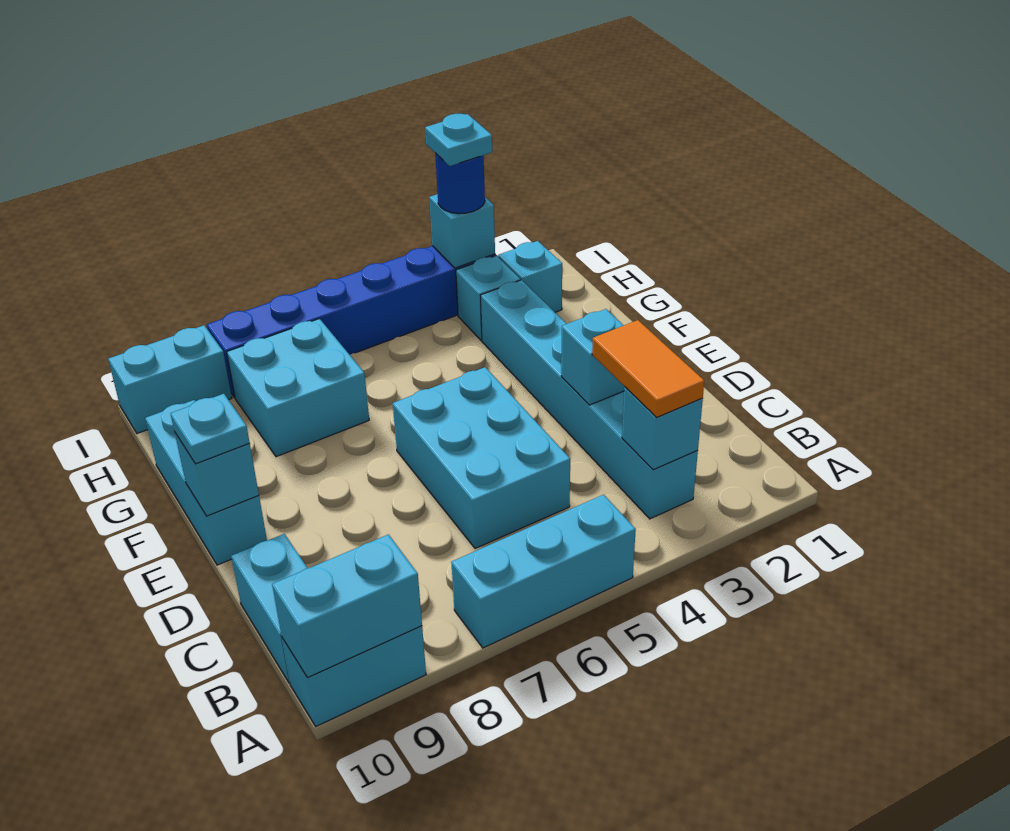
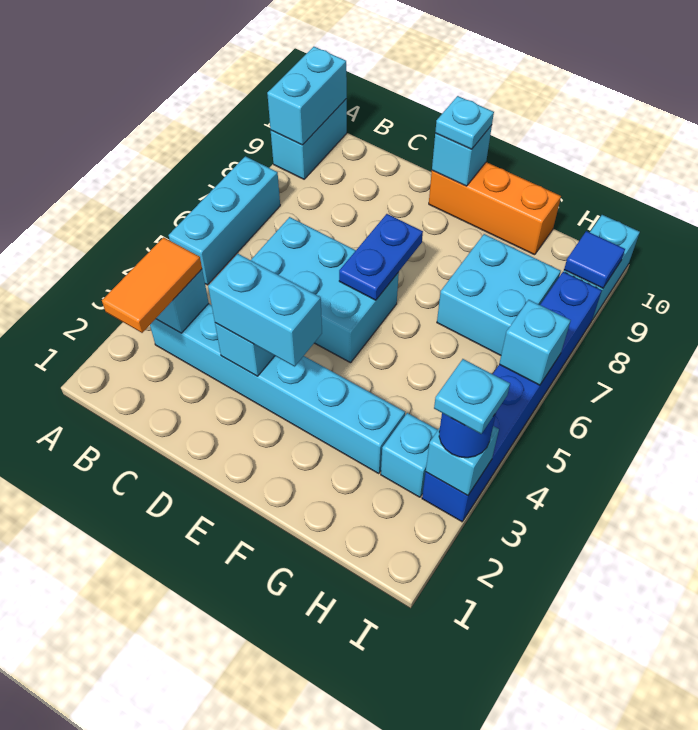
orange tile B3:C3 level 3 -> orange tile B2:B3 level 3
cyan brick B10:C10 level 1 -> cyan brick D3:E3 level 3
none -> blue plate E6:E7 level 2
cyan brick E10:G10 level 1 -> orange brick E10:G10 level 1
cyan brick H2 level 1 -> cyan brick I6 level 2
none -> blue tile I9 level 2

